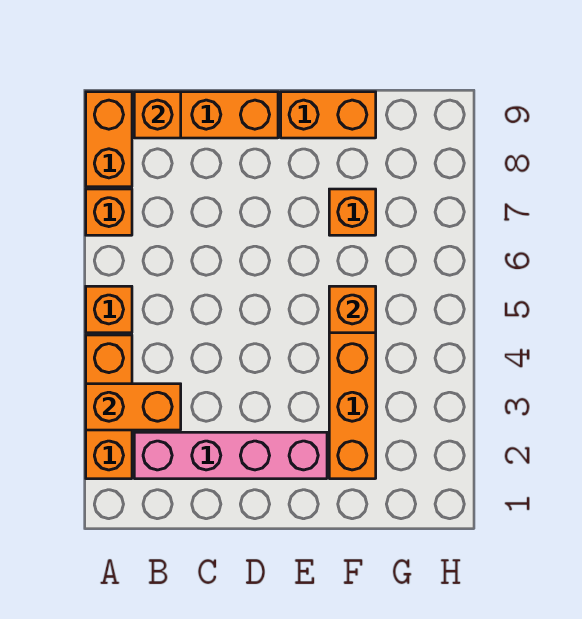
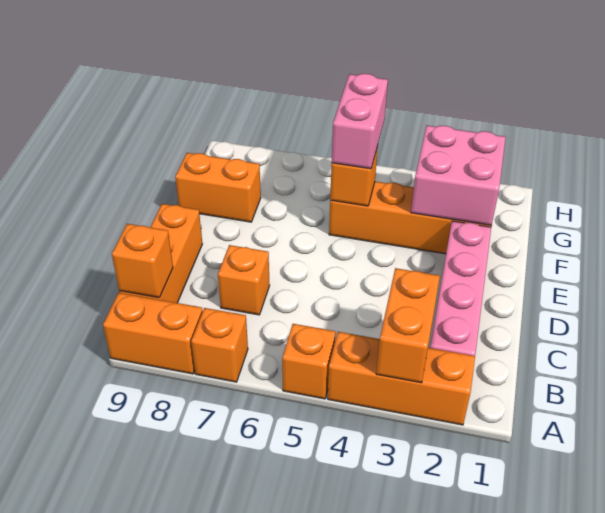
orange brick E9:F9 level 1 -> orange brick F8:F9 level 1
none -> pink brick F2:G3 level 2
none -> pink brick F5:G5 level 3
orange brick F7 level 1 -> orange brick C7 level 1

